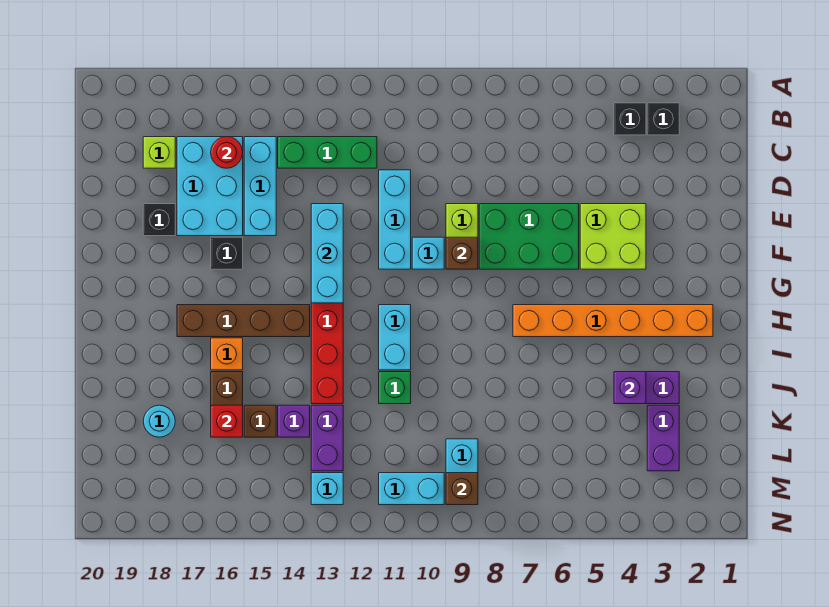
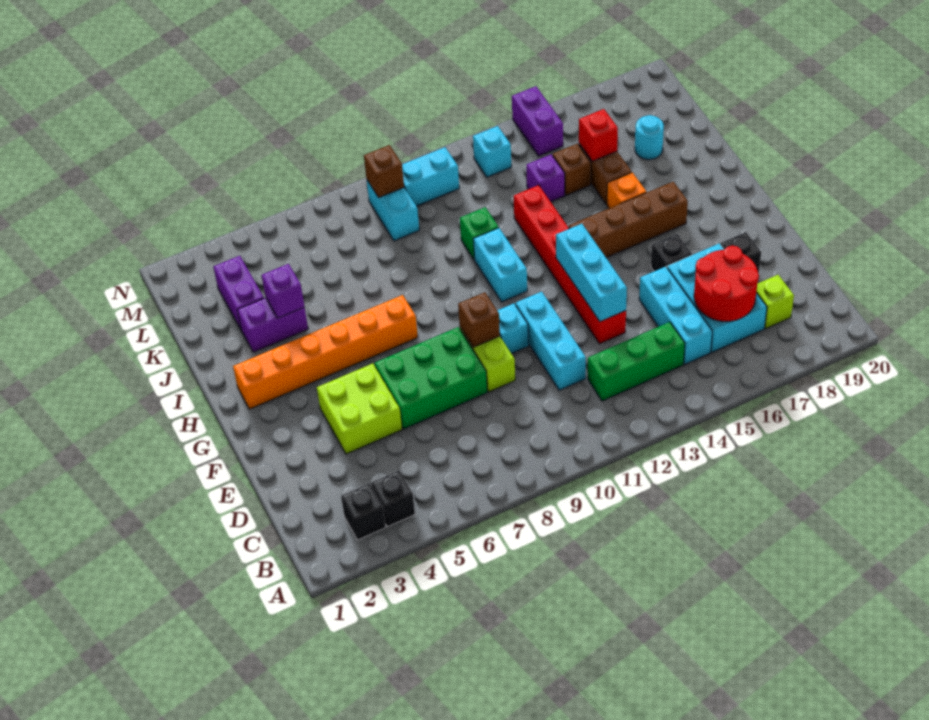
red round brick C16 level 2 -> red round brick C16:D17 level 2
purple brick K13:L13 level 1 -> purple brick M15:N15 level 1

